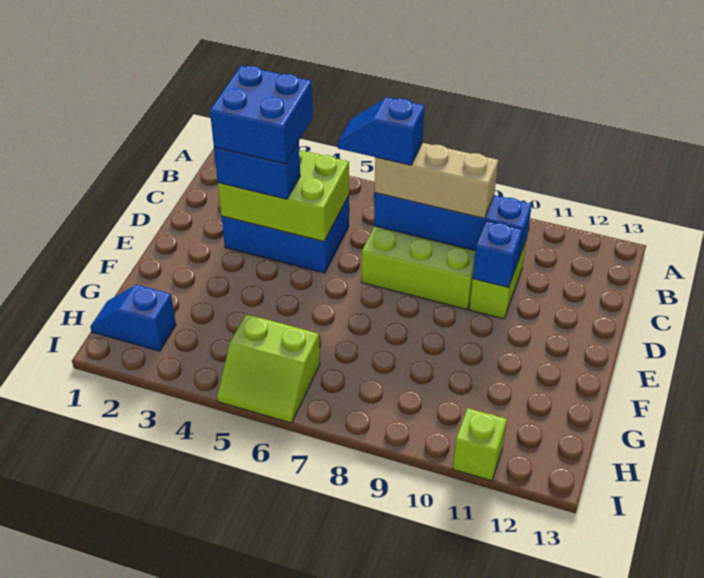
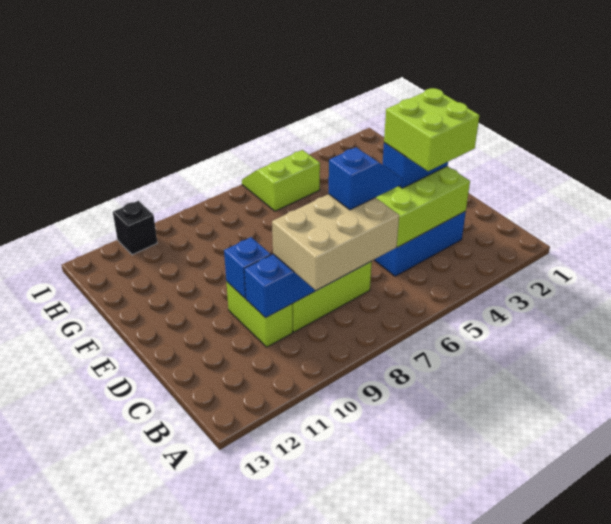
blue brick C3:D4 level 4 -> lime brick C3:D4 level 4
tan brick C7:C9 level 3 -> tan brick B7:C9 level 3
blue slope H1:H2 level 1 top 2 -> none
lime brick I11 level 1 -> black brick I11 level 1

